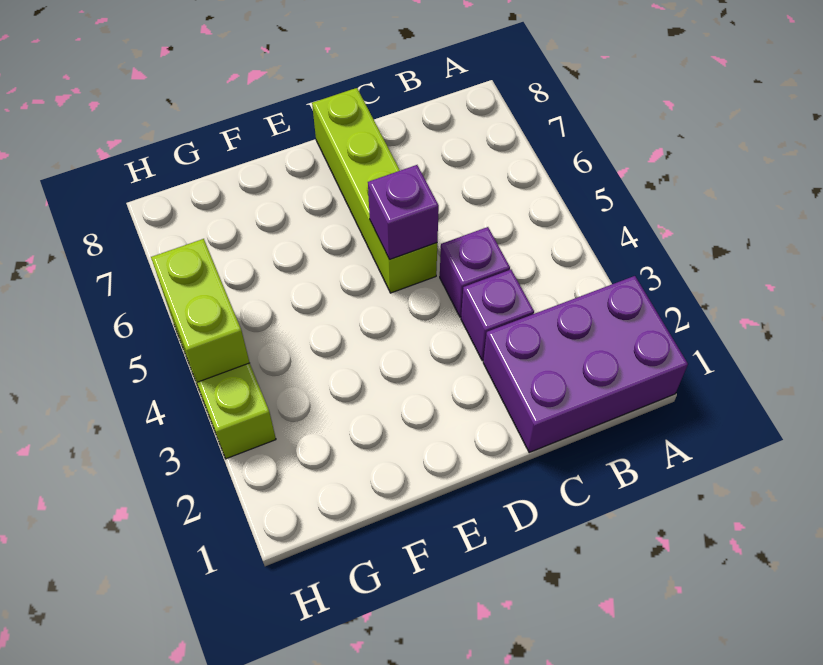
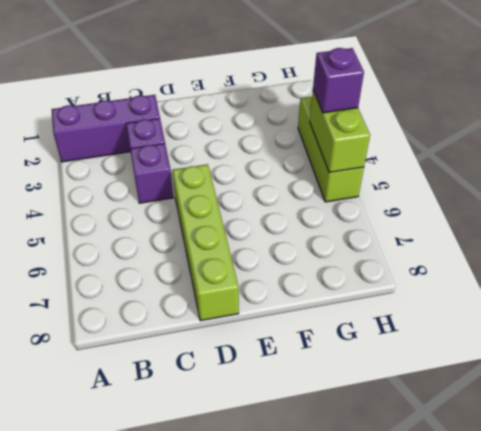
purple brick A1:C2 level 1 -> purple brick A2:C2 level 1
purple brick D5 level 2 -> purple brick H4 level 3

